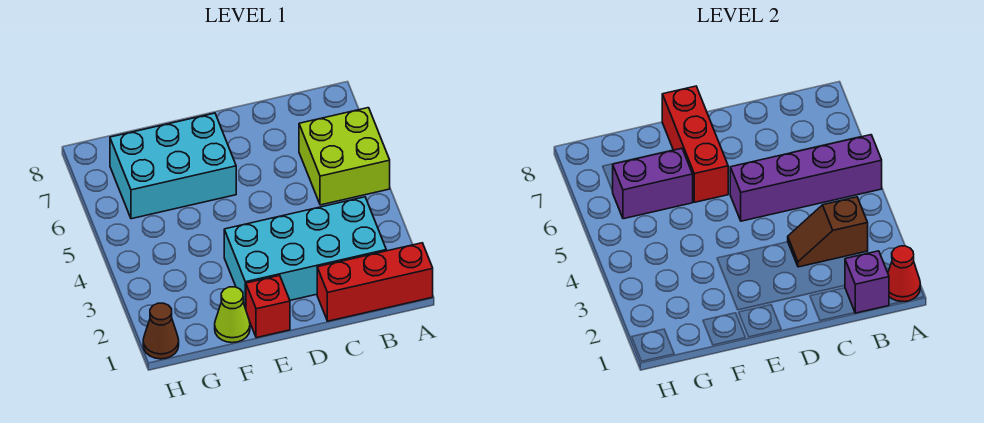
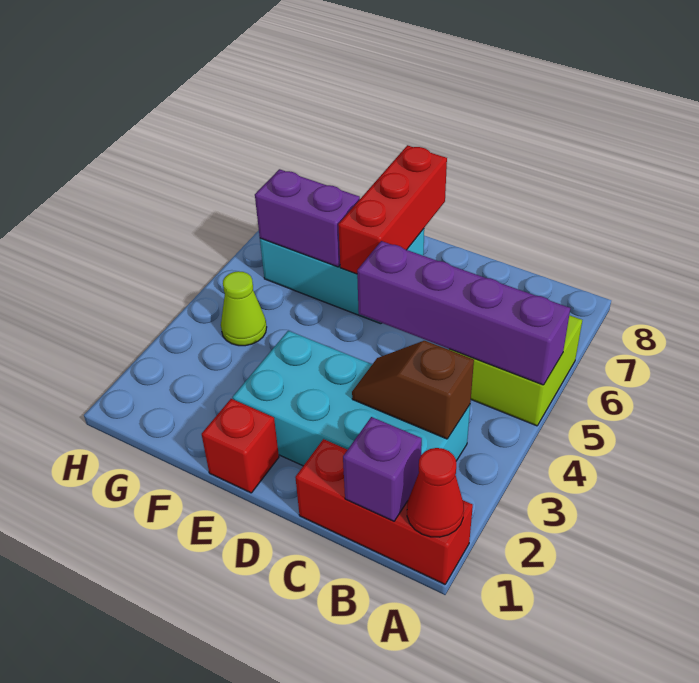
lime cone F1 level 1 -> lime cone G4 level 1
brown cone H1 level 1 -> none

